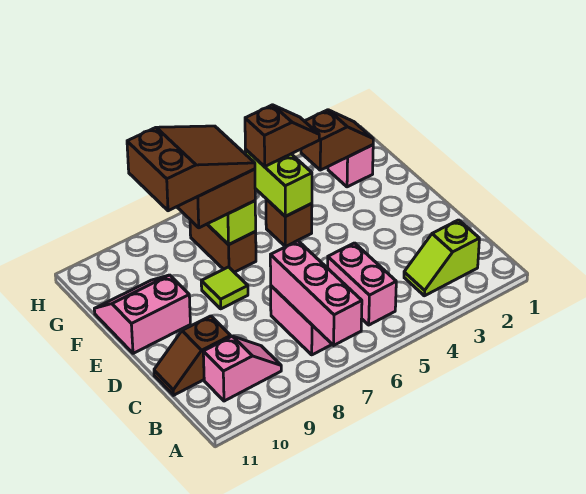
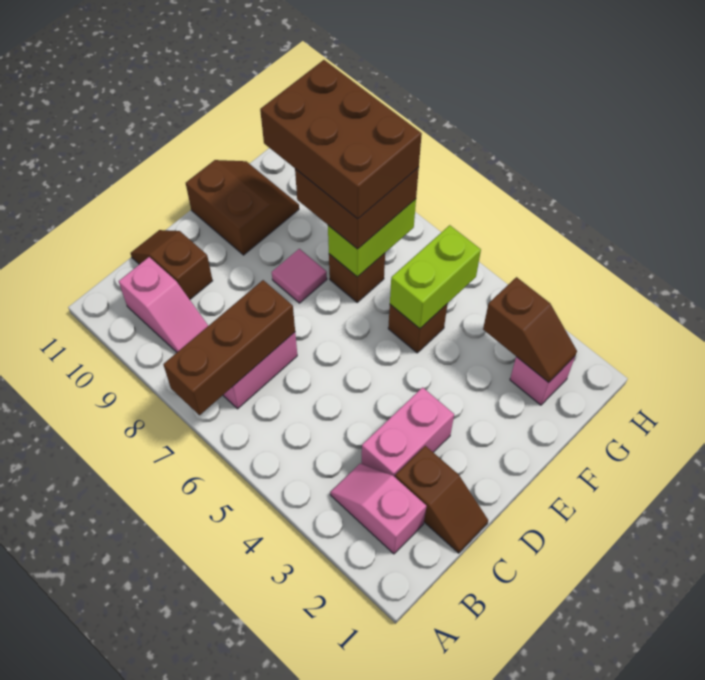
pink brick A7:C7 level 2 -> brown brick A7:C7 level 2
lime slope B2:B3 level 1 top 2 -> pink slope B2:B3 level 1 top 2
pink brick B5:C5 level 1 -> pink brick C3:D3 level 1
lime tile E8 level 1 -> pink tile E8 level 1
pink slope E10:F11 level 1 top E -> brown slope E10:F11 level 1 top E
brown brick F7:G7 level 1 -> brown brick F7 level 1
brown slope F7:G9 level 4 top 9 -> brown brick F7:G9 level 4
brown slope G4:G5 level 3 top 5 -> brown slope C1:C2 level 1 top 2

